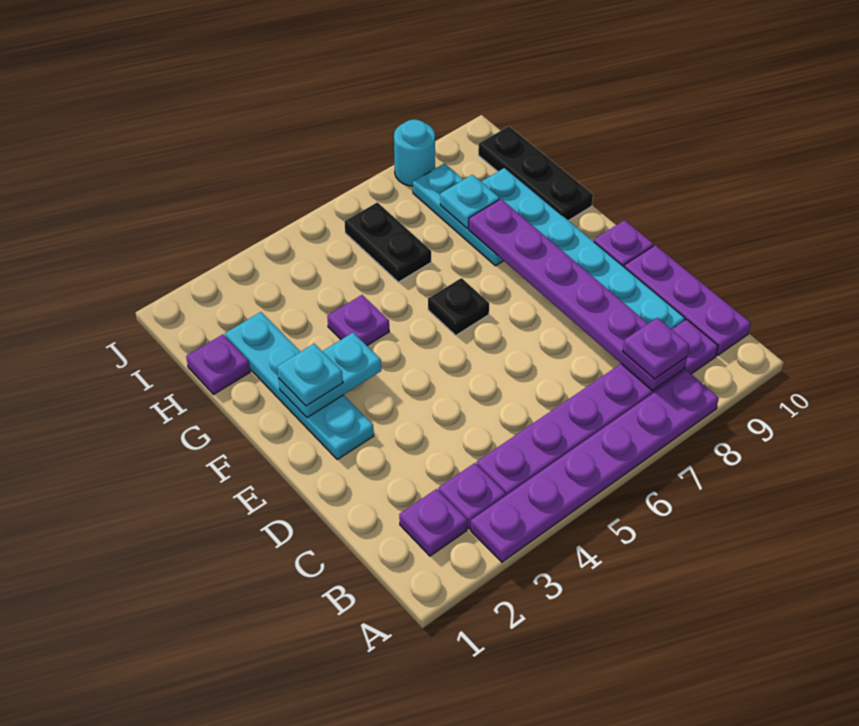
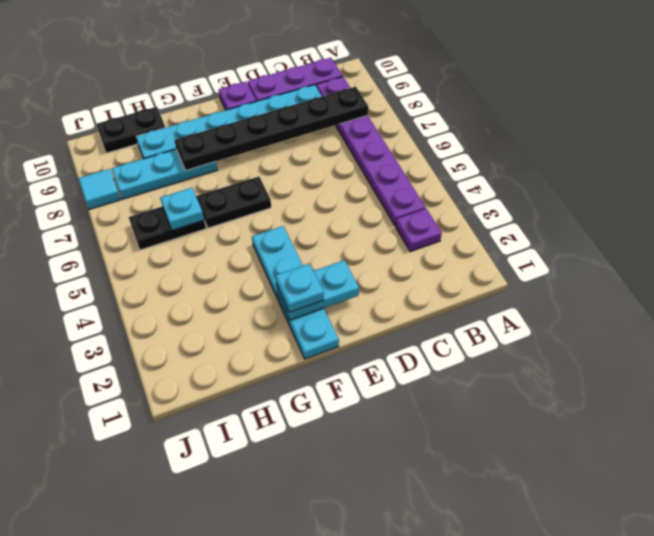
purple plate A3:A8 level 1 -> none
purple plate B2 level 1 -> none
purple plate B8:G8 level 2 -> black plate B8:G8 level 2
purple plate B8 level 3 -> none
cyan plate E2:H2 level 1 -> cyan plate F1:F4 level 1
cyan plate F2:F3 level 2 -> cyan plate E2:F2 level 2
black plate F6 level 1 -> black plate F6:G6 level 1
purple plate G4 level 1 -> none
black plate G10:I10 level 1 -> black plate H10:I10 level 1
purple plate H1 level 1 -> none
cyan plate H8 level 2 -> cyan plate H6 level 2
cyan round brick J8 level 1 -> cyan tile J8 level 1

